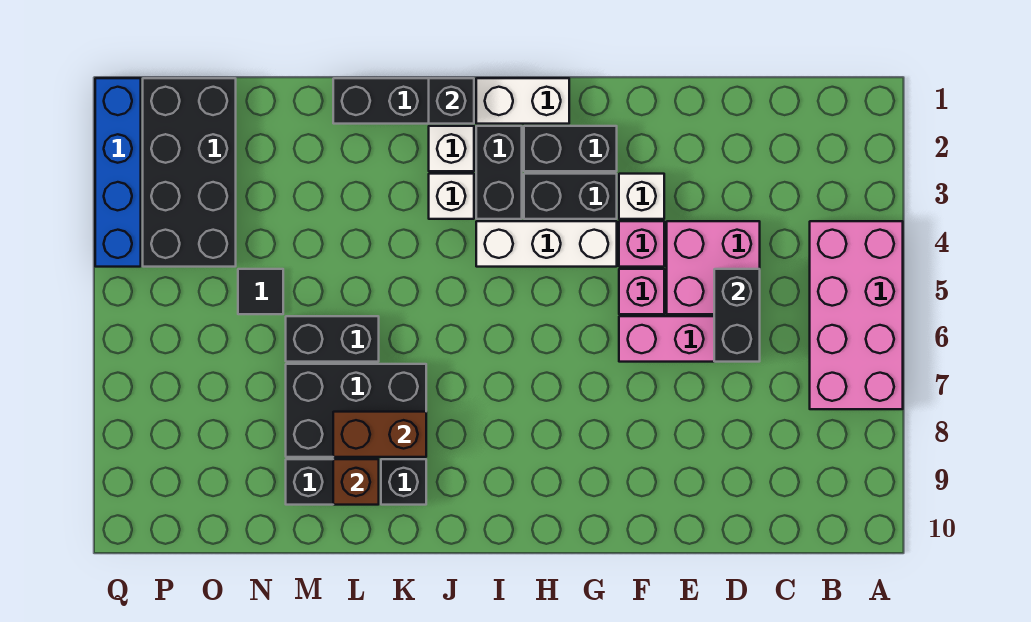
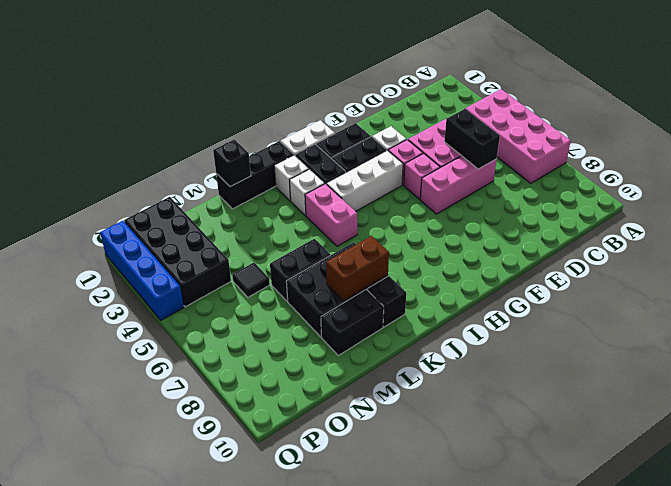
black brick J1 level 2 -> black brick L1 level 2
none -> pink brick J4:J5 level 1
brown brick L9 level 2 -> none

